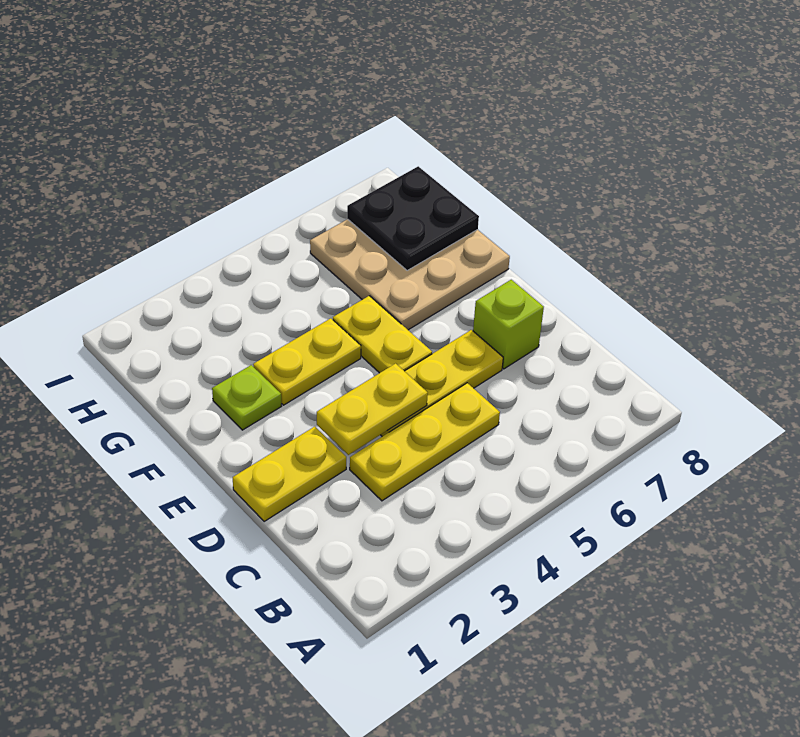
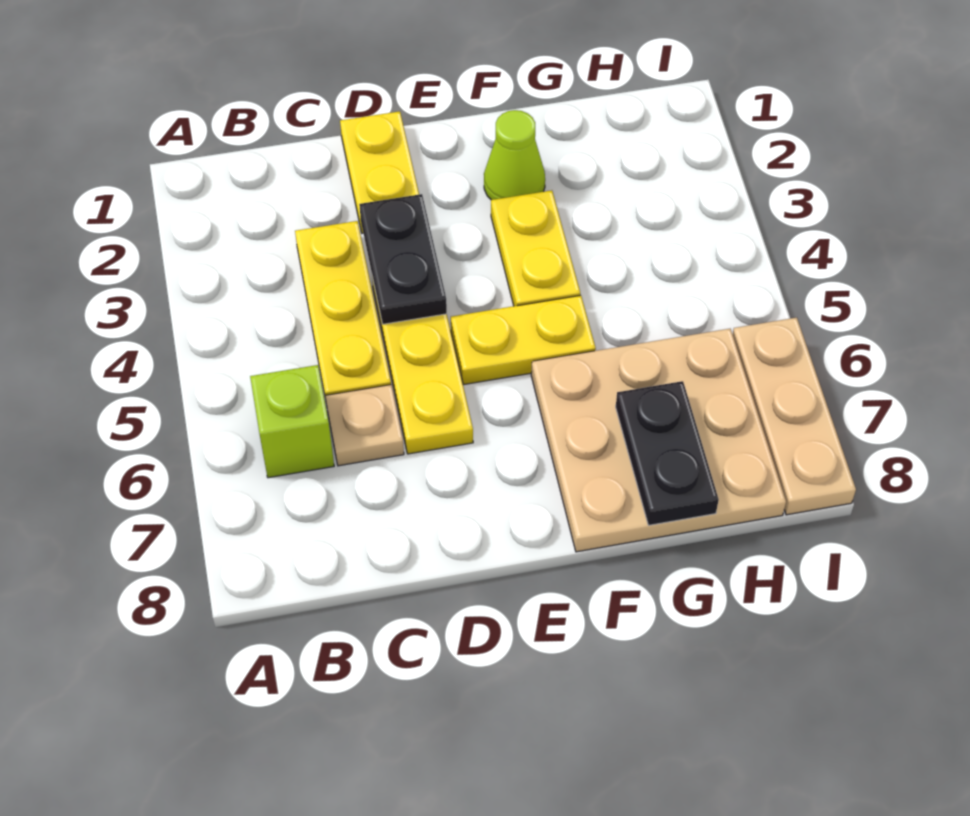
none -> tan plate C6 level 1
yellow plate D3:D4 level 2 -> black plate D3:D4 level 2
lime brick D7 level 1 -> lime brick B6 level 1
lime plate F2 level 1 -> lime cone F2 level 1
black plate G7:H8 level 2 -> black plate G7:G8 level 2
none -> tan plate I6:I8 level 1

